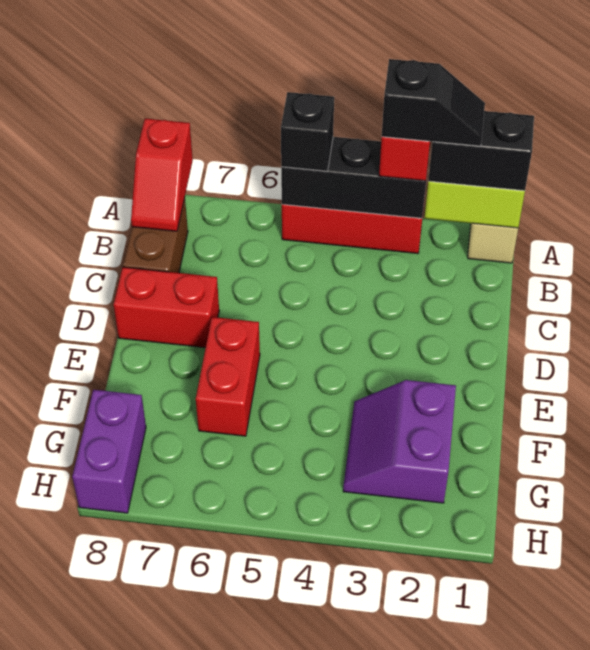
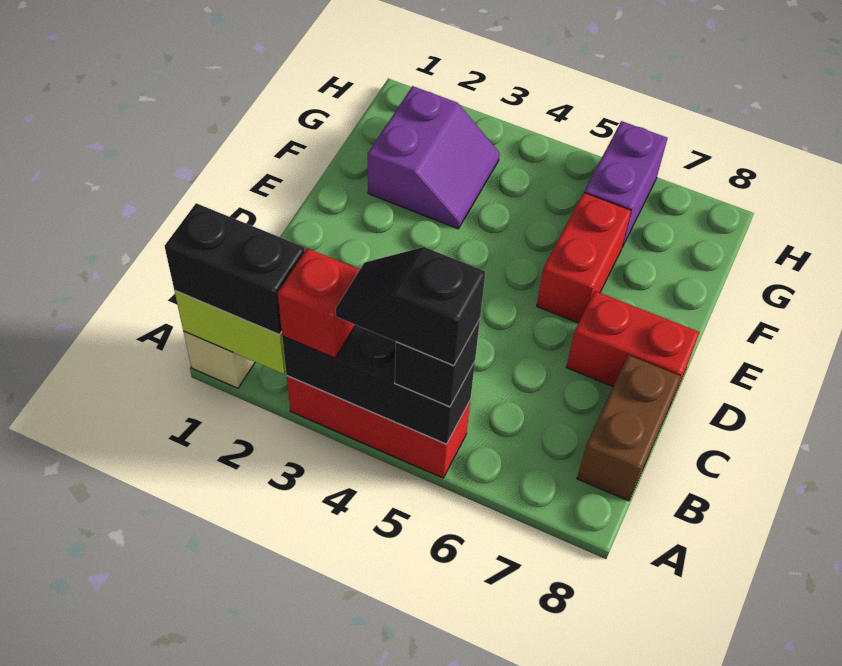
black slope A2:A3 level 4 top 3 -> black slope A4:A5 level 4 top 5
red slope A8:B8 level 2 top A -> none
purple brick G8:H8 level 1 -> purple brick G6:H6 level 1

